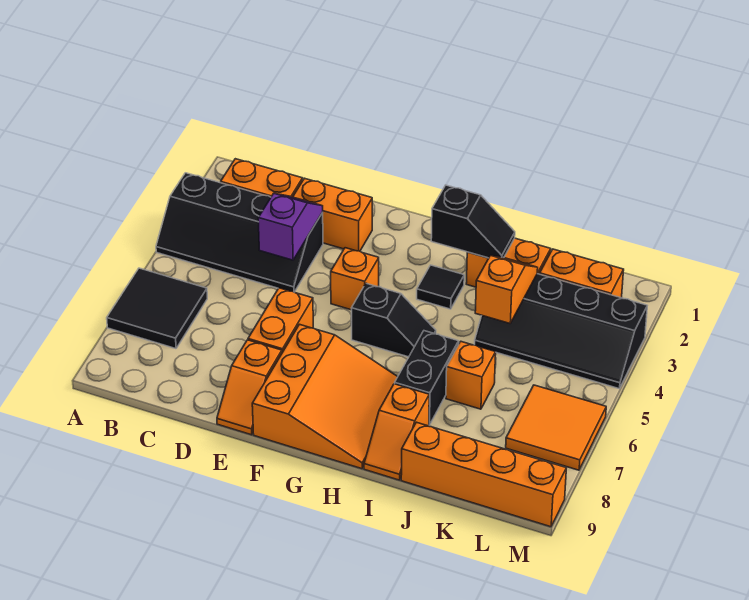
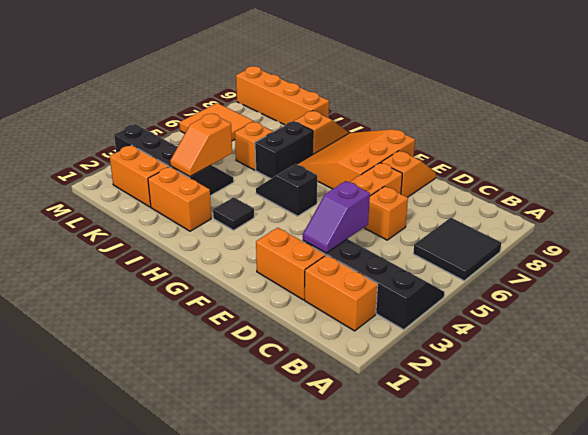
orange brick F4 level 1 -> orange brick D6 level 1
black slope H2:I2 level 2 top H -> none

